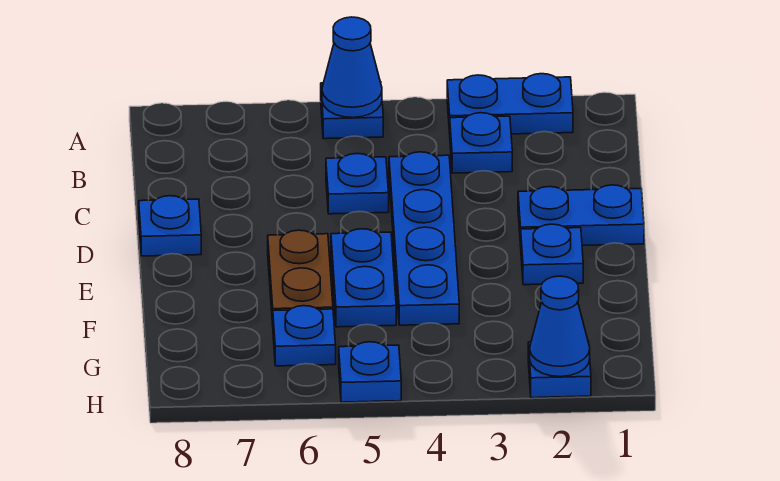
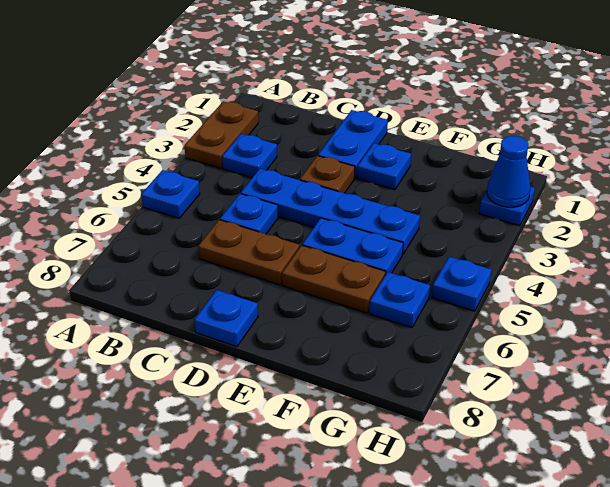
blue plate A2:A3 level 1 -> brown plate A2:A3 level 1
blue cone A5 level 2 -> none
none -> brown plate C6:D6 level 1
none -> brown plate D3 level 1

